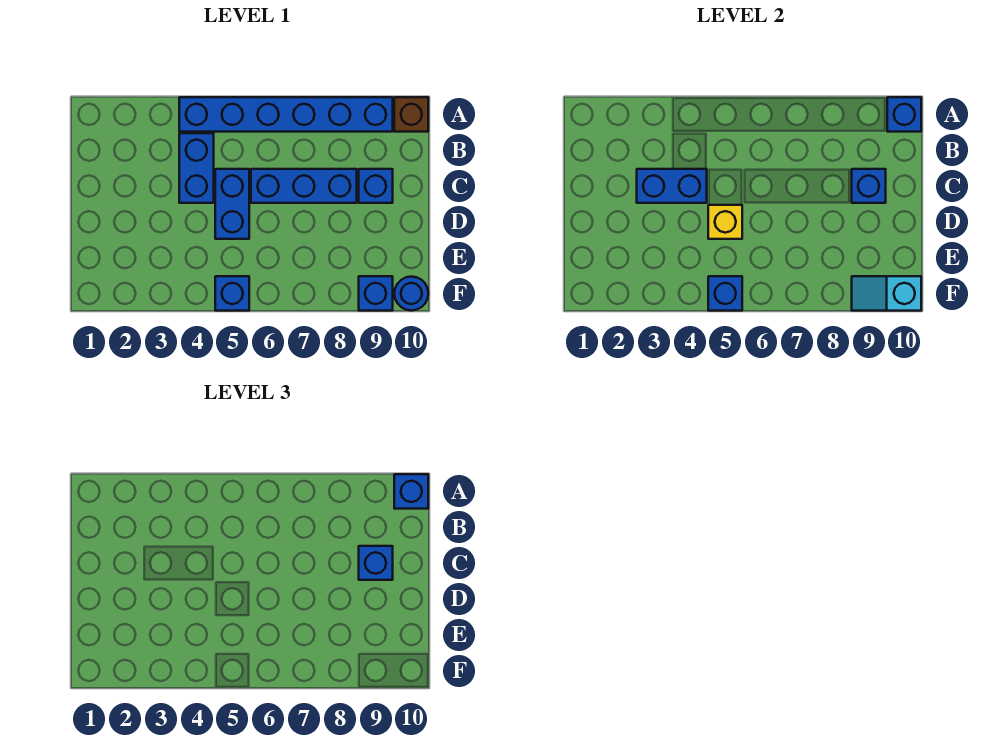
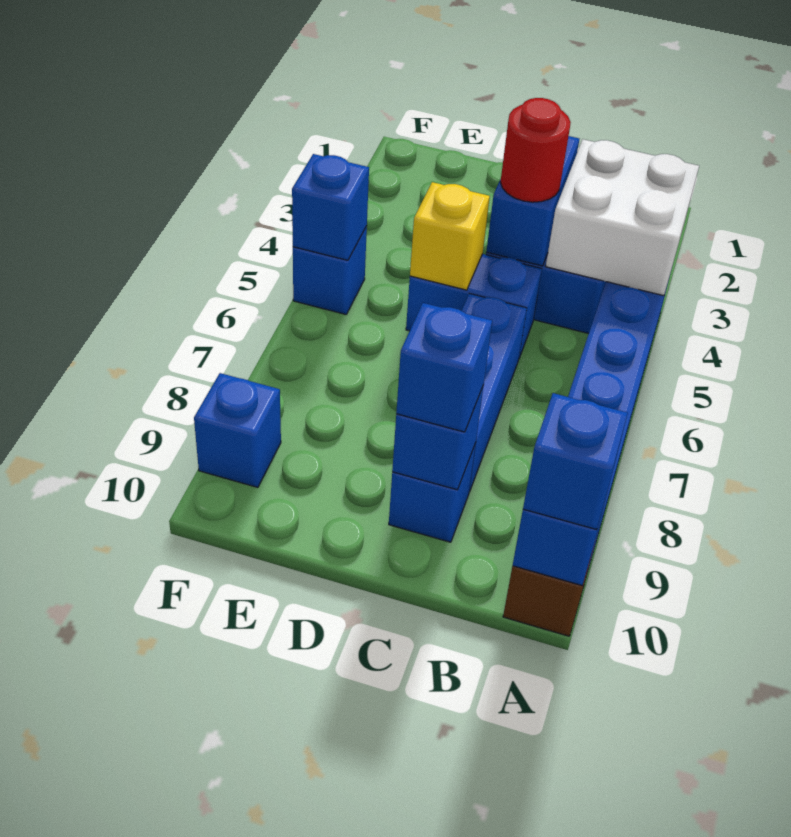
none -> white brick A3:B4 level 2
none -> red round brick C4 level 3
cyan slope F9:F10 level 2 top 10 -> none
blue round brick F10 level 1 -> none

